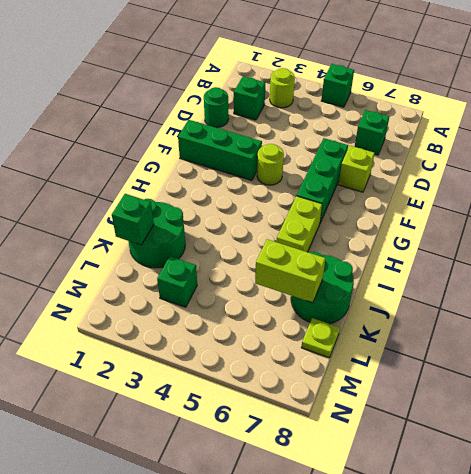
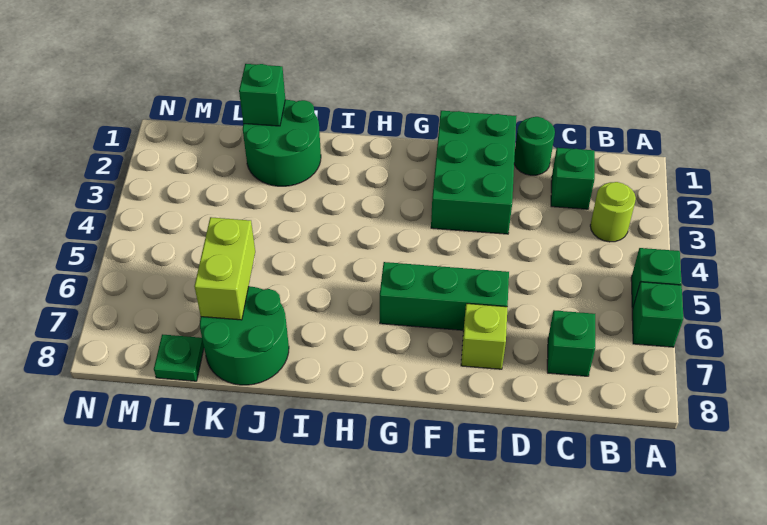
green brick F1:F3 level 1 -> green brick E1:F3 level 1
lime round brick F4 level 1 -> none
lime brick H6:I6 level 1 -> none
green brick L3 level 1 -> green brick A6 level 1
lime plate L8 level 1 -> green plate L8 level 1

